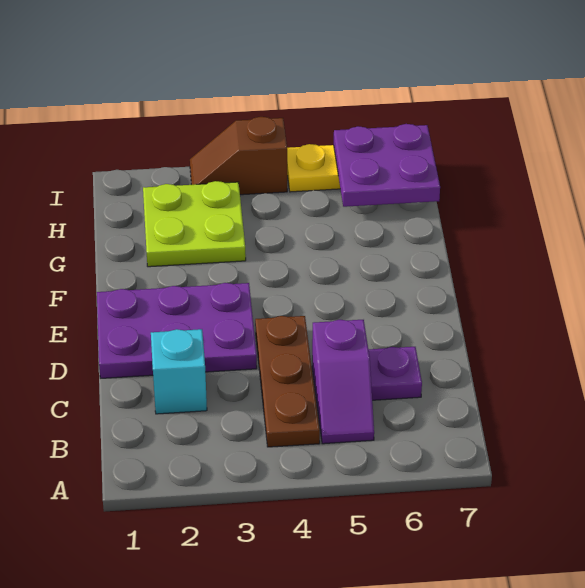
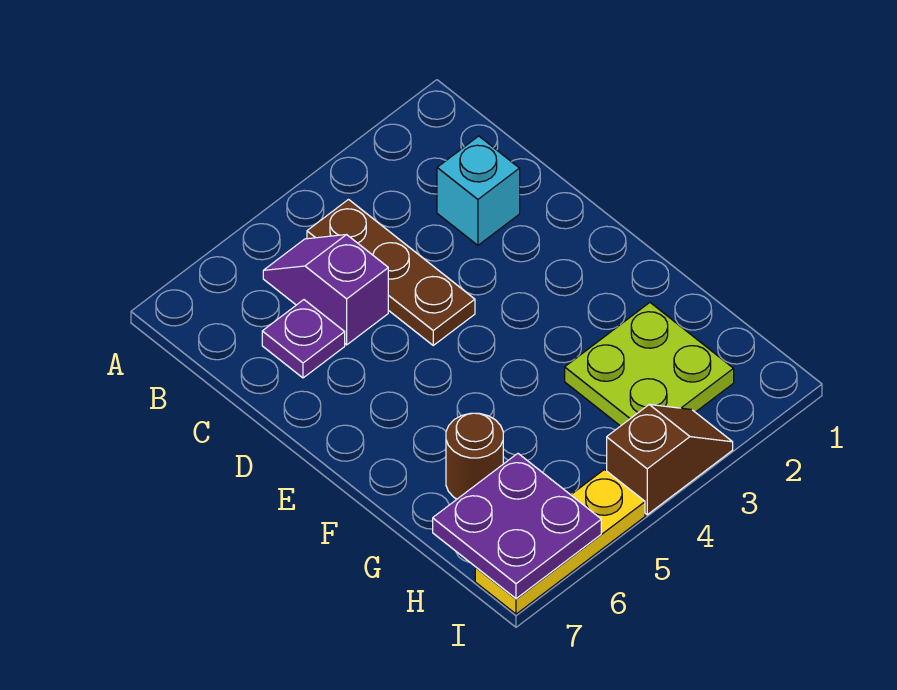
purple plate D1:E3 level 1 -> none
none -> brown round brick G6 level 1

